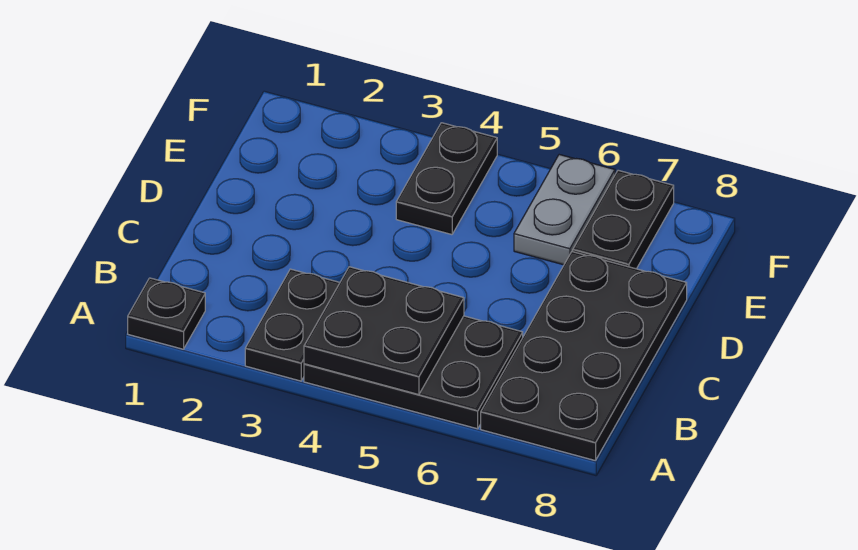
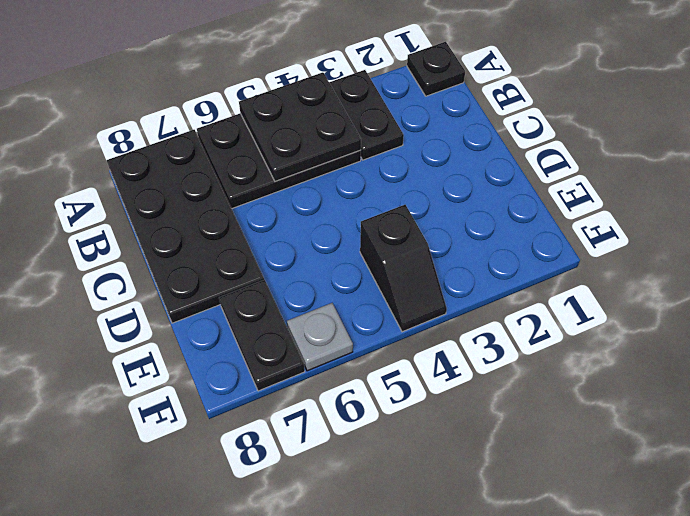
black plate E4:F4 level 1 -> black slope E4:F4 level 1 top E
grey plate E6:F6 level 1 -> grey plate F6 level 1

